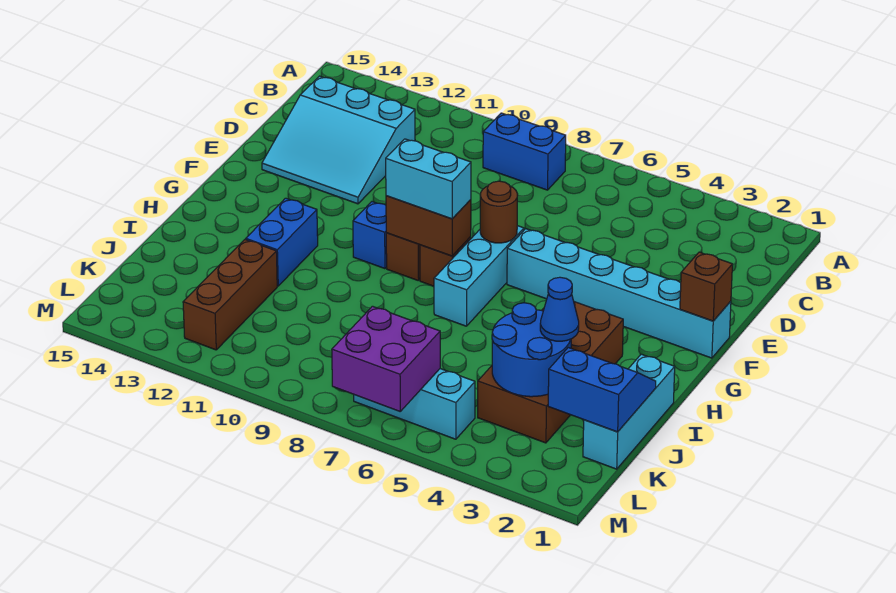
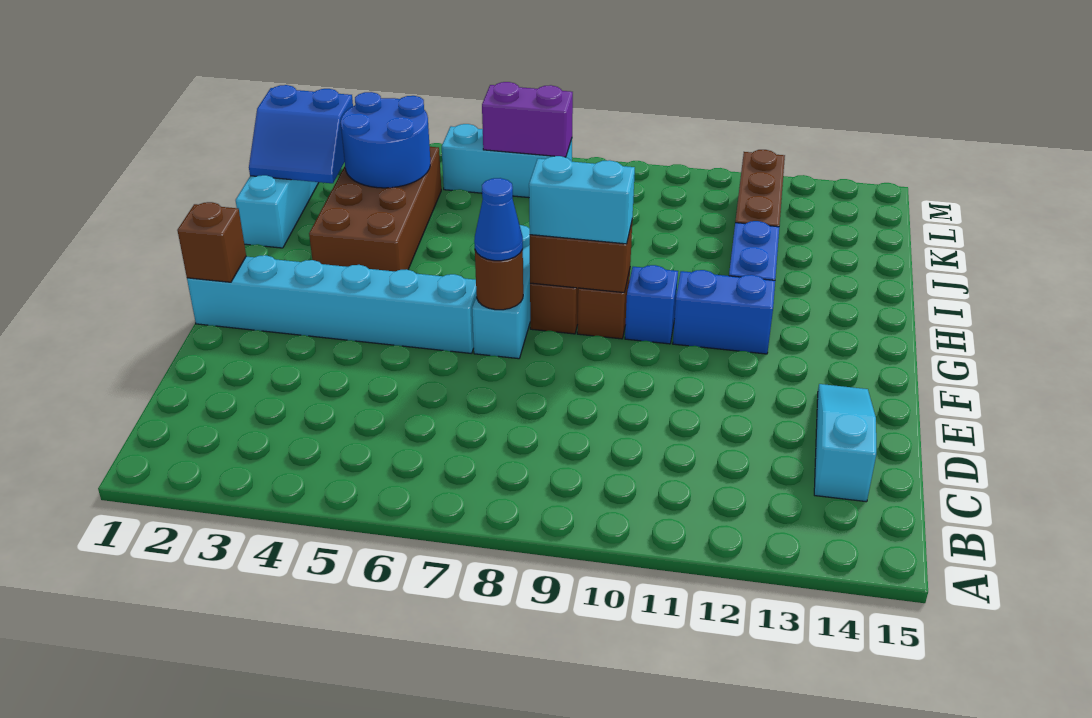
blue brick B8:B9 level 1 -> blue brick G11:G12 level 1
cyan slope C12:E14 level 1 top C -> cyan slope C14:E14 level 1 top C
blue cone J3 level 3 -> blue cone F7 level 3
purple brick L6:M7 level 2 -> purple brick L6:L7 level 2

